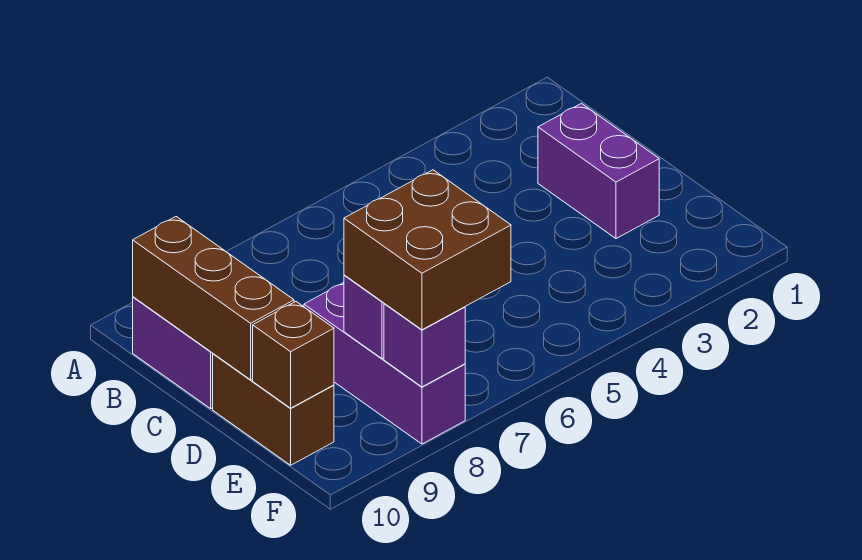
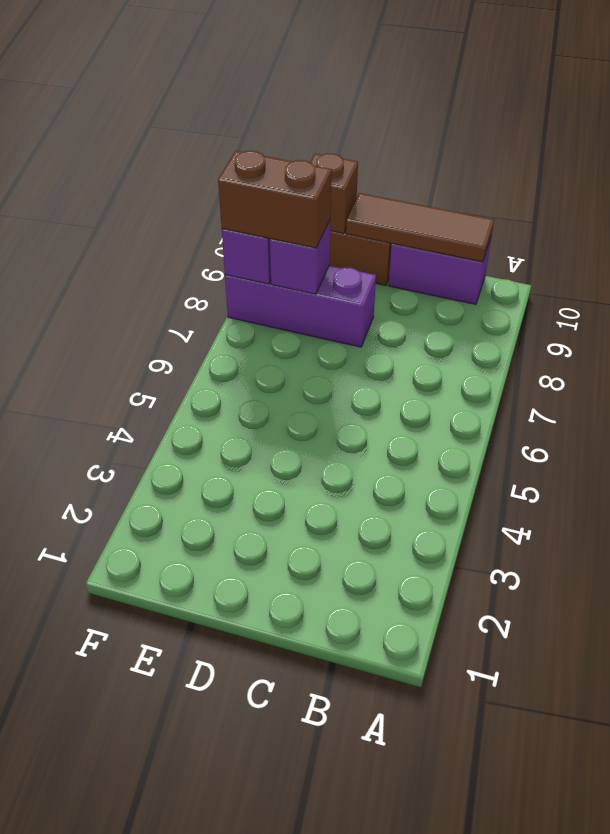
brown brick B10:D10 level 2 -> brown tile B10:D10 level 2
purple brick C2:D2 level 1 -> none
brown brick E7:F8 level 3 -> brown brick E8:F8 level 3

